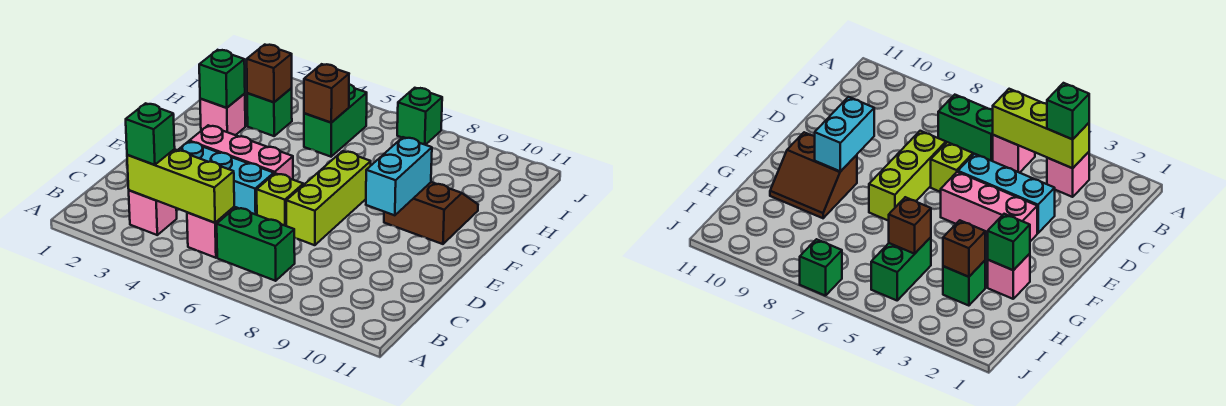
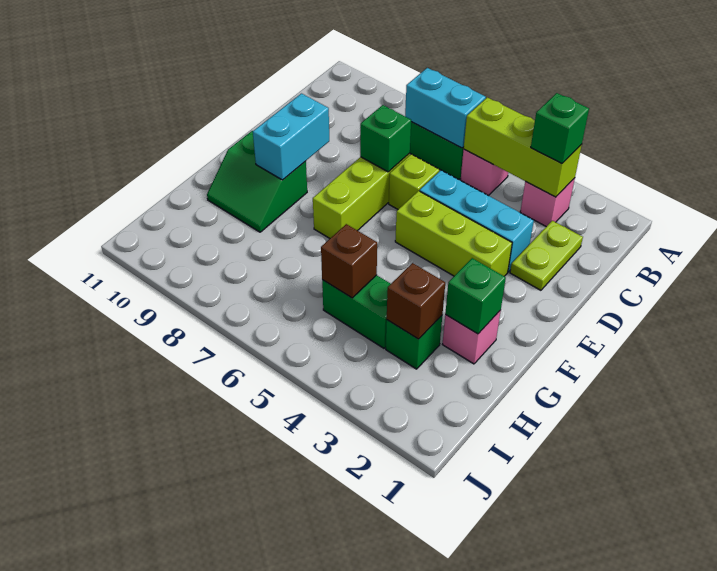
none -> cyan brick B6:B7 level 2
none -> lime plate C2:D2 level 1
pink brick E3:E5 level 1 -> lime brick E3:E5 level 1
brown slope F9:G10 level 1 top F -> green slope F9:G10 level 1 top F
green brick H5:I5 level 1 -> green brick H4:H5 level 1
green brick J7 level 1 -> green brick D7 level 2

